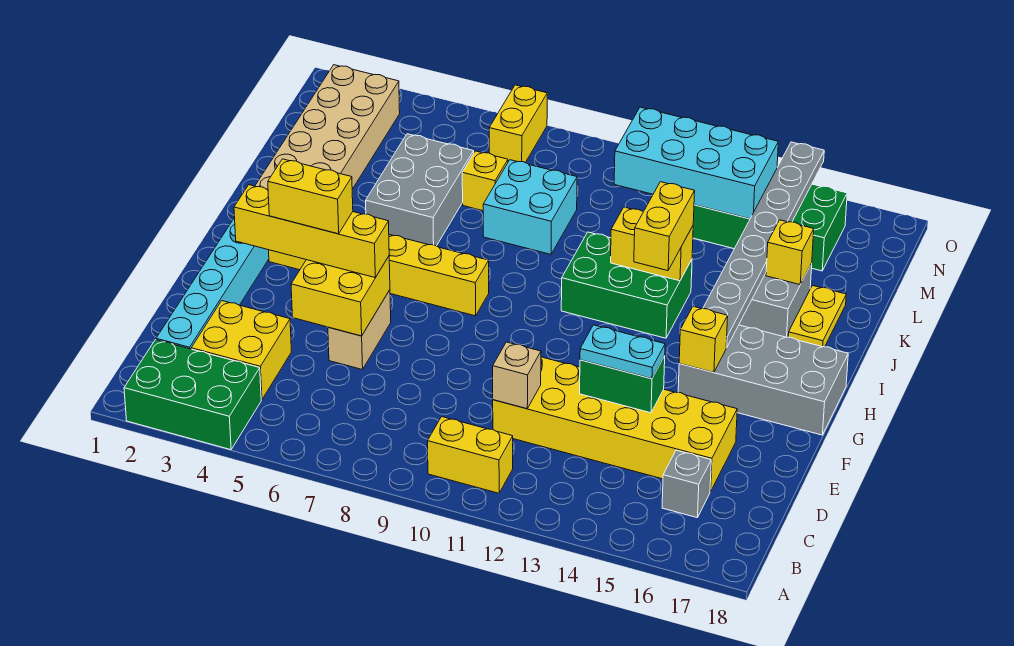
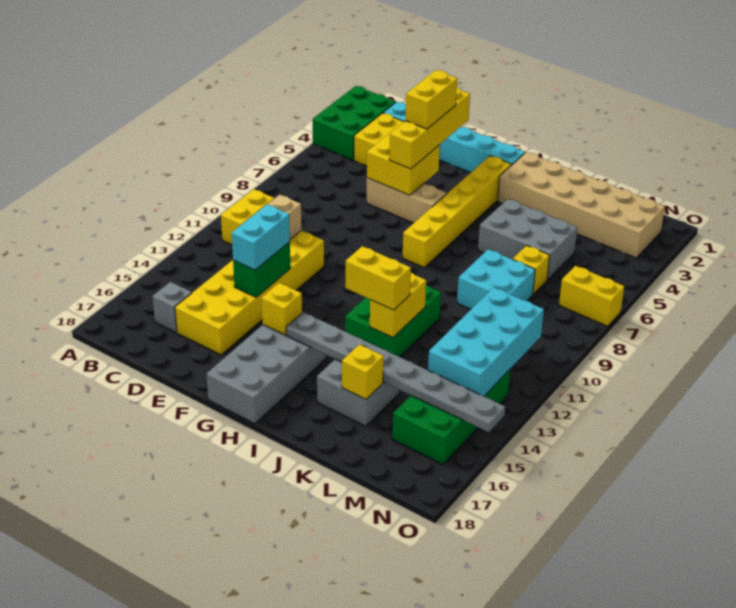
tan brick E6:F6 level 1 -> tan brick E6:G6 level 1
cyan plate E13:E14 level 3 -> cyan brick E13:E14 level 3
yellow plate J17:K17 level 1 -> none

